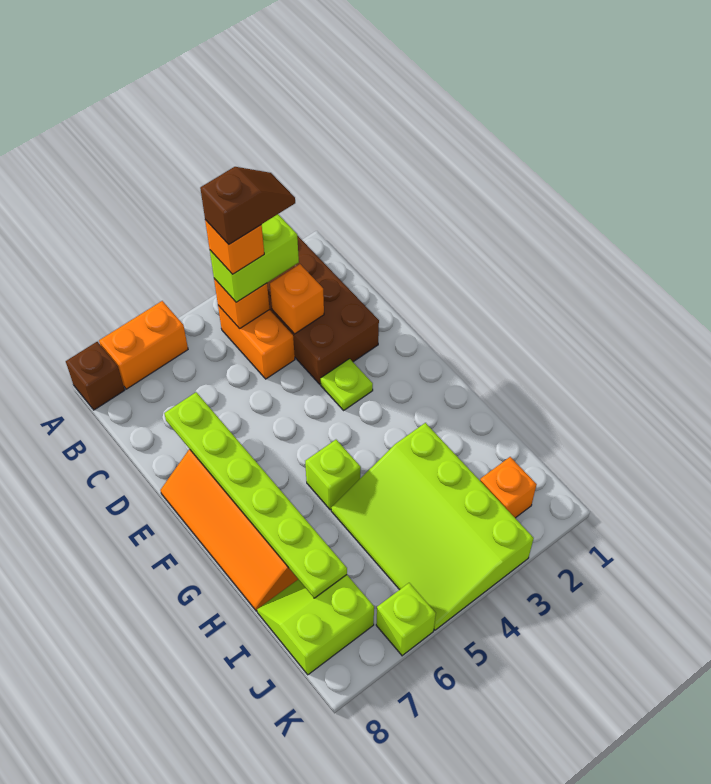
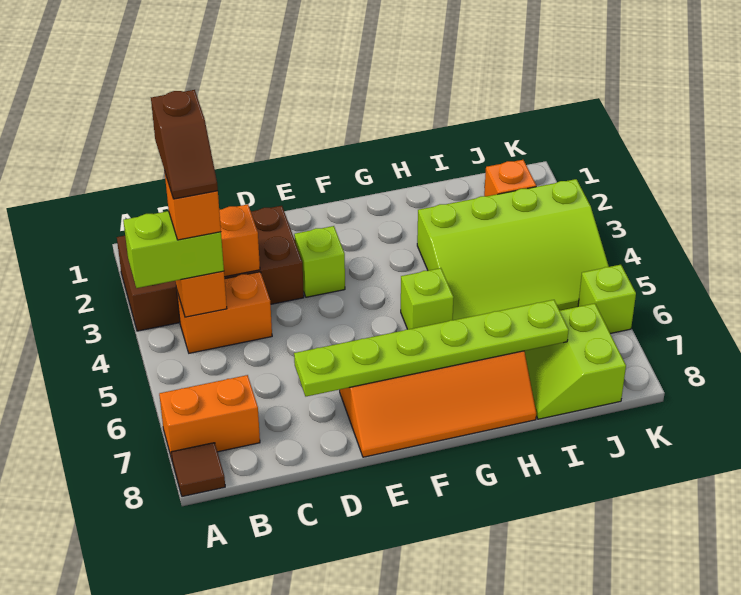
orange brick A6:A7 level 1 -> orange brick A7:B7 level 1
brown brick A8 level 1 -> brown tile A8 level 1
lime brick B3:B4 level 3 -> lime brick A4:B4 level 3
brown slope B3:B4 level 5 top 4 -> brown slope B3:B4 level 5 top 3
lime plate E3 level 1 -> lime brick E3 level 1

